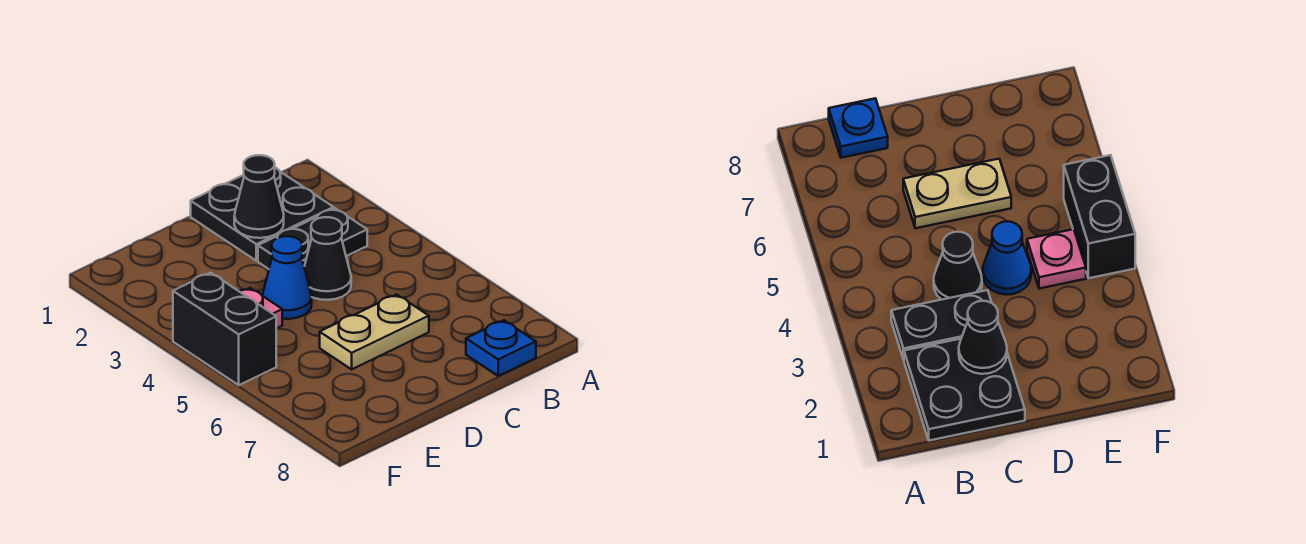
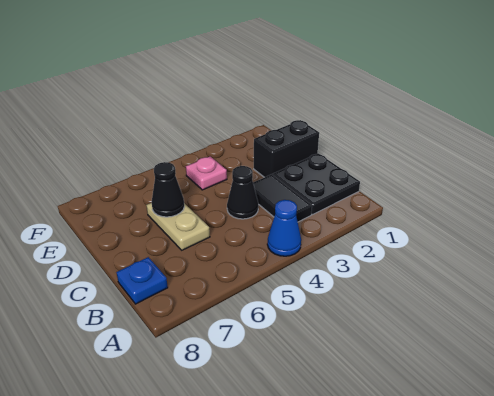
black plate B3:C3 level 1 -> black tile B3:C3 level 1
black cone C2 level 2 -> black cone D6 level 2
blue cone D4 level 1 -> blue cone A4 level 1
black brick F4:F5 level 1 -> black brick D1:D2 level 1

